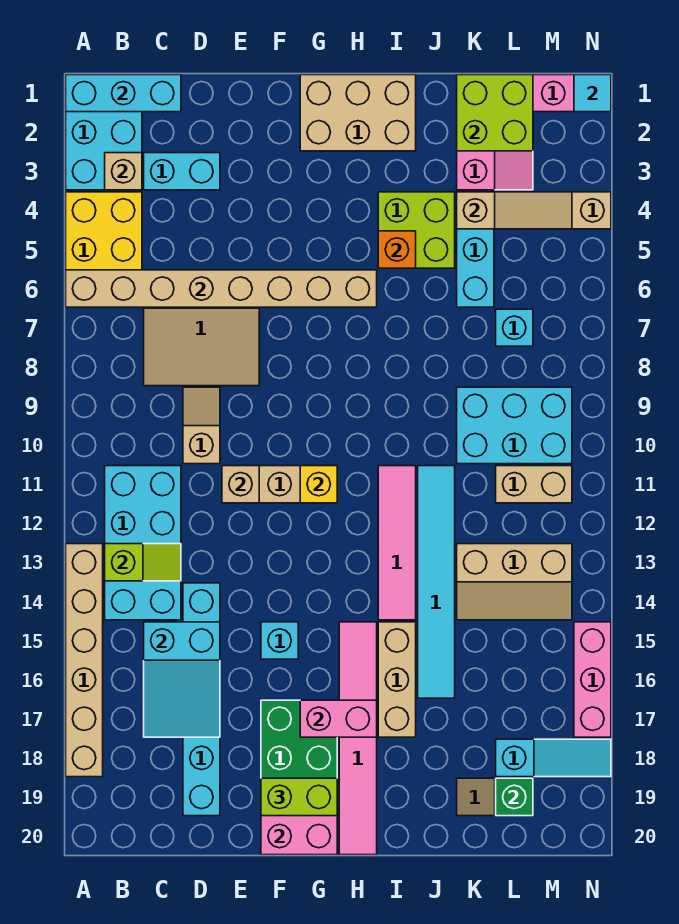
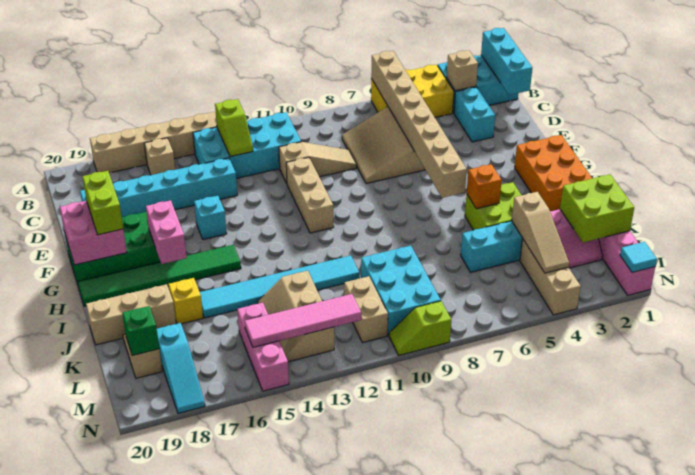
cyan slope C15:D17 level 2 top 15 -> none
tan slope D9:D10 level 1 top 10 -> tan slope D9:D11 level 1 top 11
tan brick E11 level 2 -> tan brick B16 level 1
tan brick G1:I2 level 1 -> orange brick G1:I2 level 1
yellow brick G11 level 2 -> yellow brick J17 level 1
pink tile H15:H20 level 1 -> green tile H15:H20 level 1
pink tile I11:I14 level 1 -> pink tile M12:M15 level 2
tan brick I15:I17 level 1 -> tan brick J18:J20 level 1
cyan brick L7 level 1 -> none
none -> lime slope N9:N10 level 1 top 9
pink brick N15:N17 level 1 -> pink brick L15:N15 level 1

